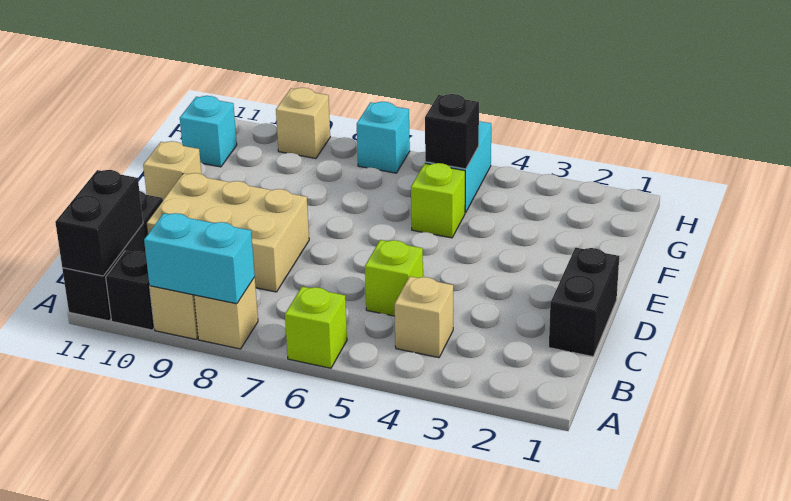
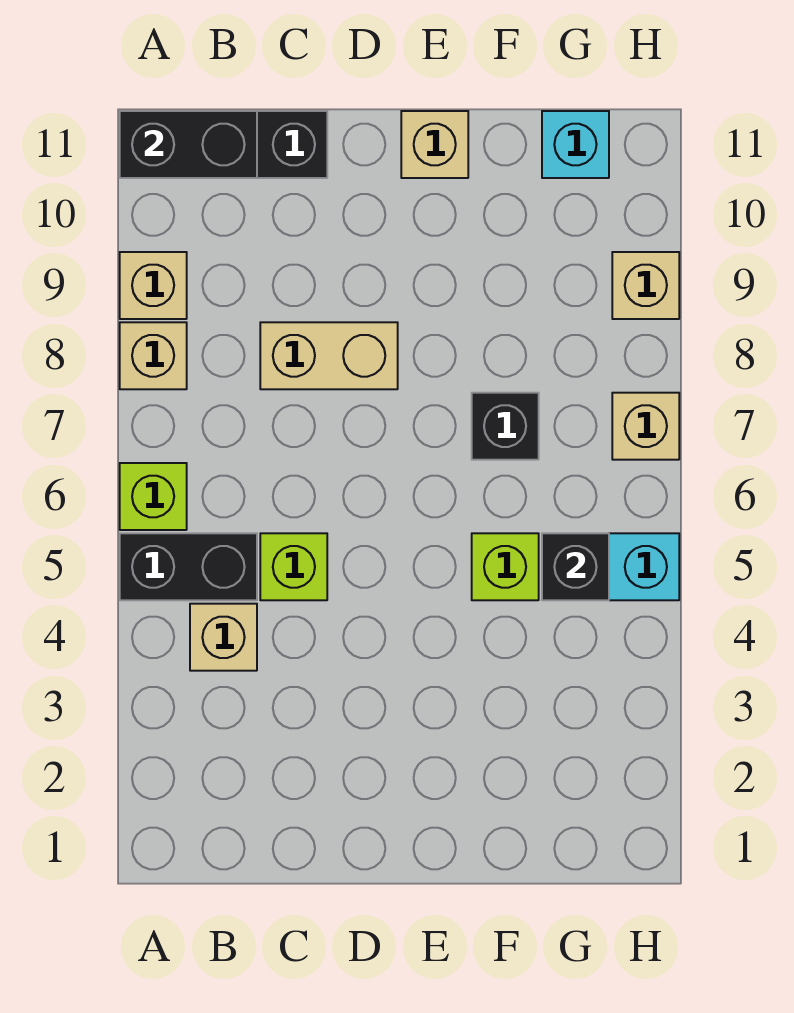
cyan brick A8:A9 level 2 -> none
black brick A10 level 1 -> black brick F7 level 1
black brick C1:D1 level 1 -> black brick A5:B5 level 1
tan brick C8:D10 level 1 -> tan brick C8:D8 level 1
cyan brick H7 level 1 -> tan brick H7 level 1

